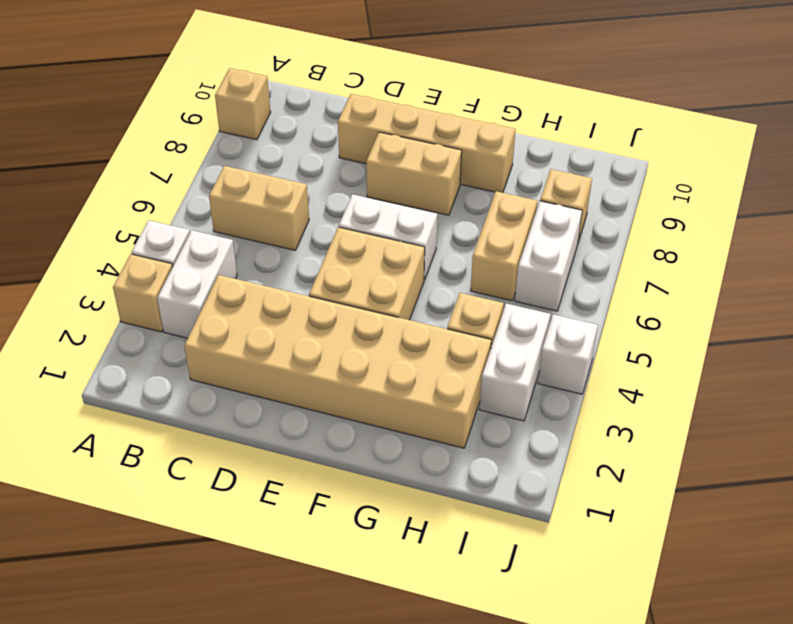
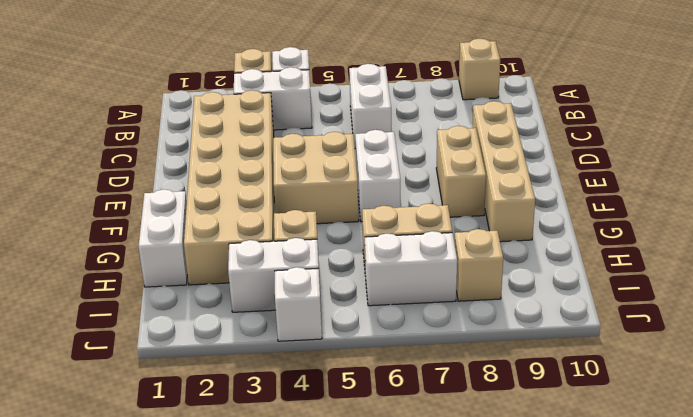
tan brick B6:C6 level 1 -> white brick B6:C6 level 1
none -> white brick G1:H1 level 1

